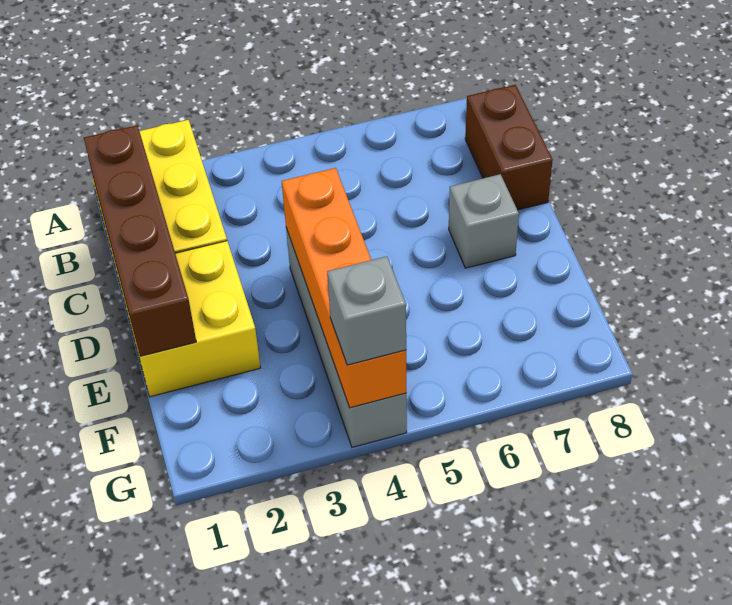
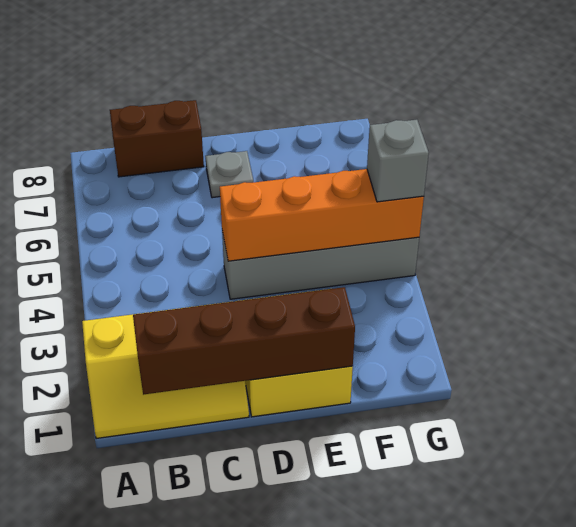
grey brick D7 level 1 -> grey plate D7 level 1

